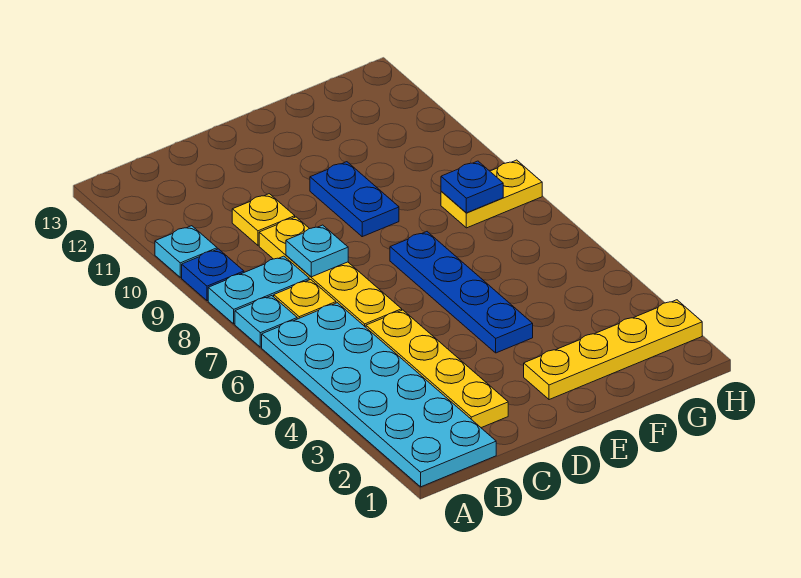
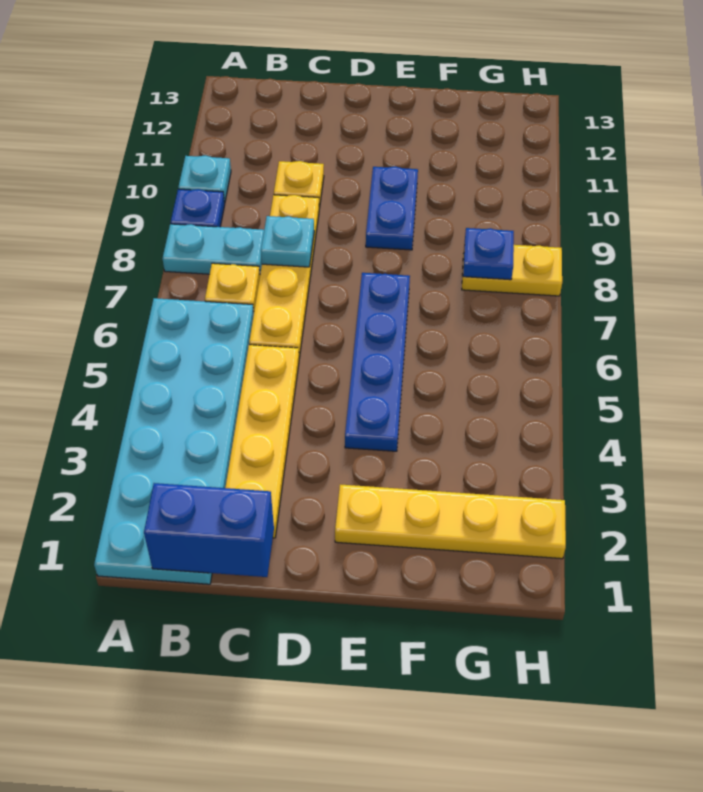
cyan plate A7 level 1 -> none
none -> blue brick B1:C1 level 2

